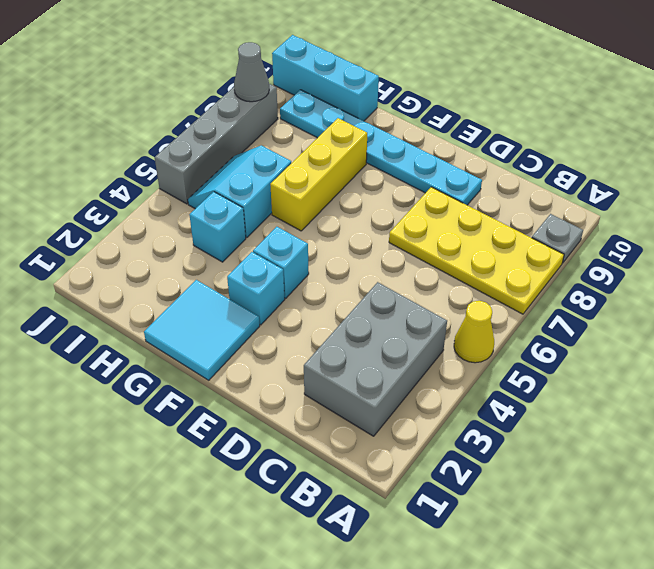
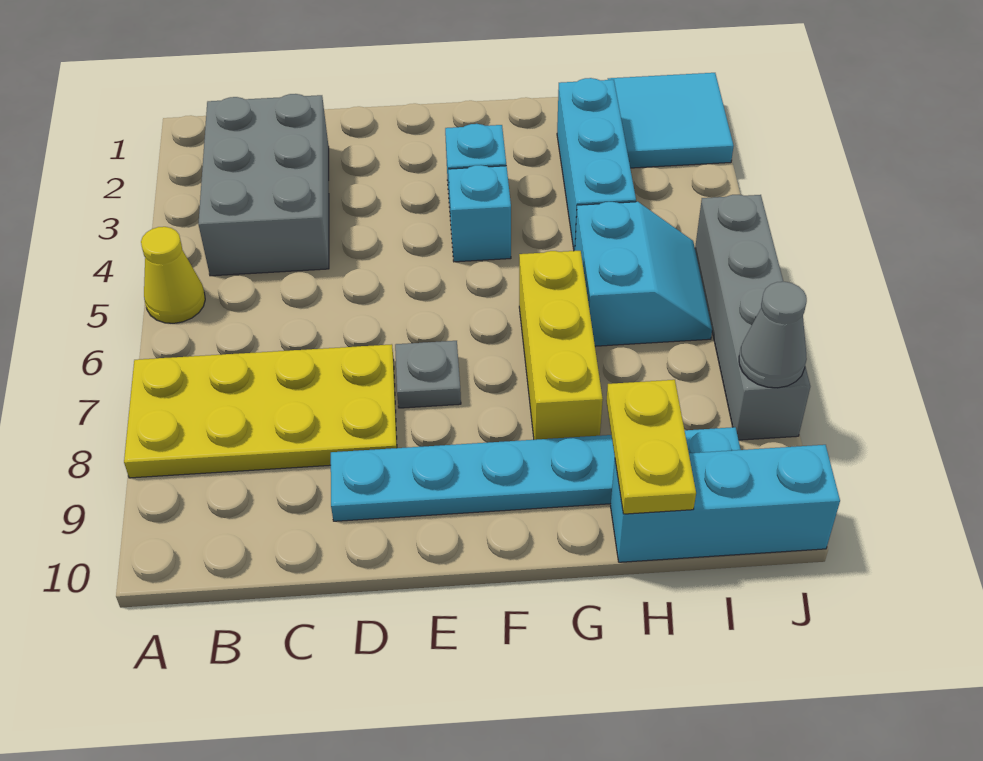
grey plate A9 level 1 -> grey plate E7 level 1
cyan tile F1:G2 level 1 -> cyan tile I1:J2 level 1
cyan brick H4 level 1 -> cyan brick H2:H4 level 1
none -> yellow plate H9:H10 level 2

